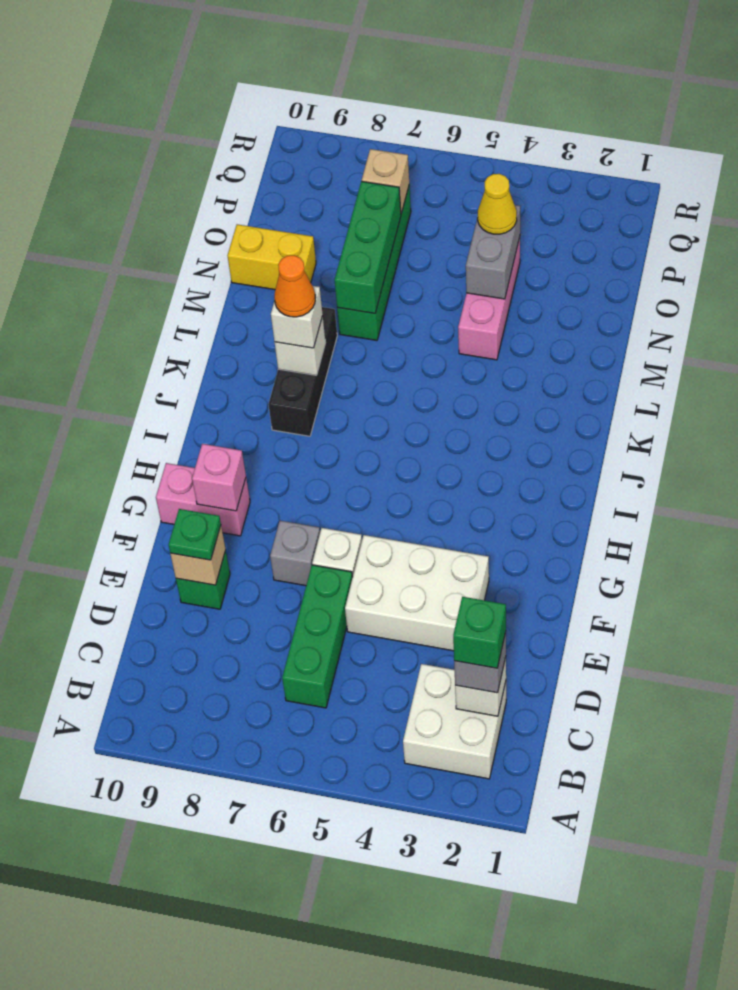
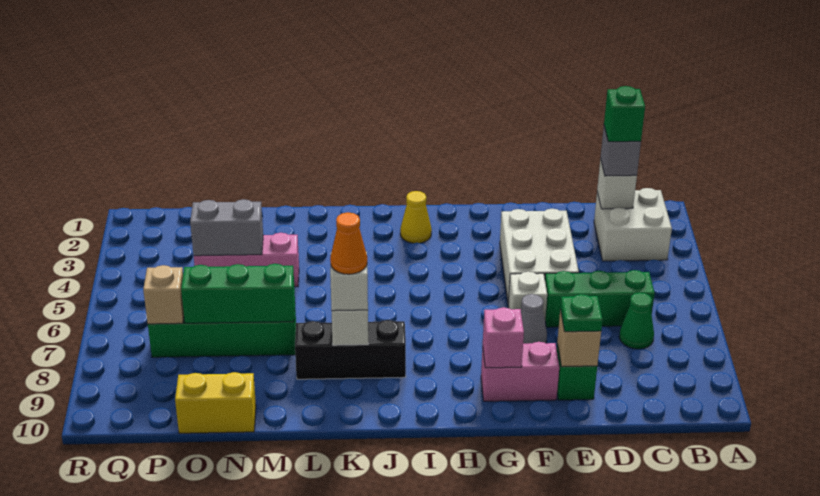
none -> green cone C7 level 1
grey brick F7 level 1 -> grey cone F7 level 1
pink brick G9:G10 level 1 -> pink brick F9:G9 level 1
yellow brick N9:N10 level 1 -> yellow brick N10:O10 level 1
yellow cone O4 level 3 -> yellow cone I2 level 1

